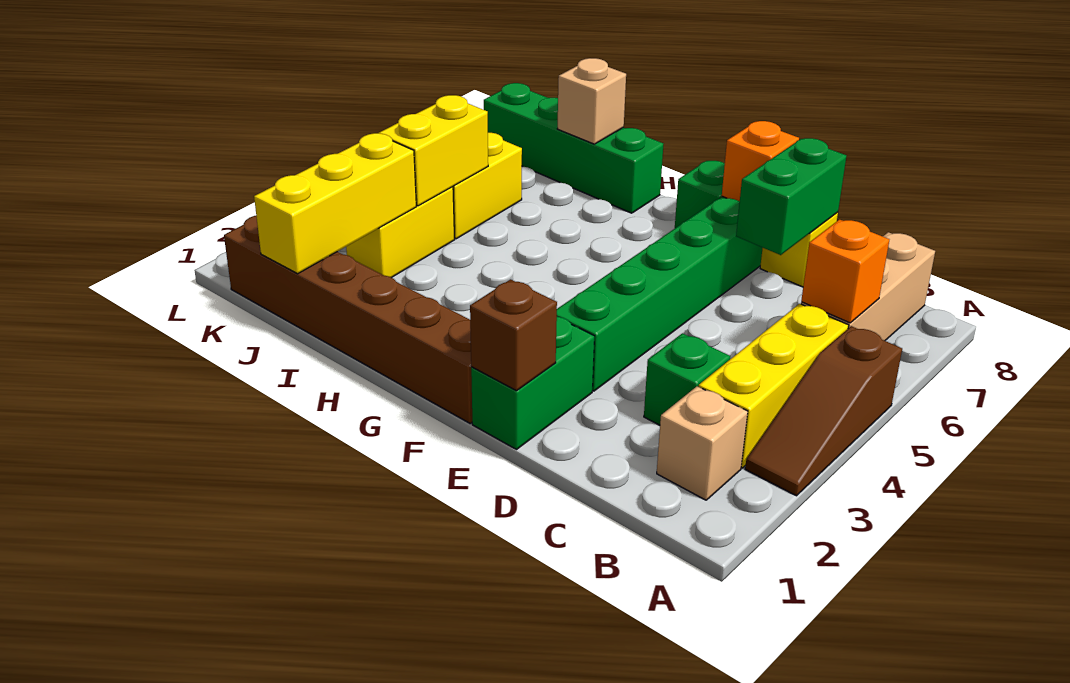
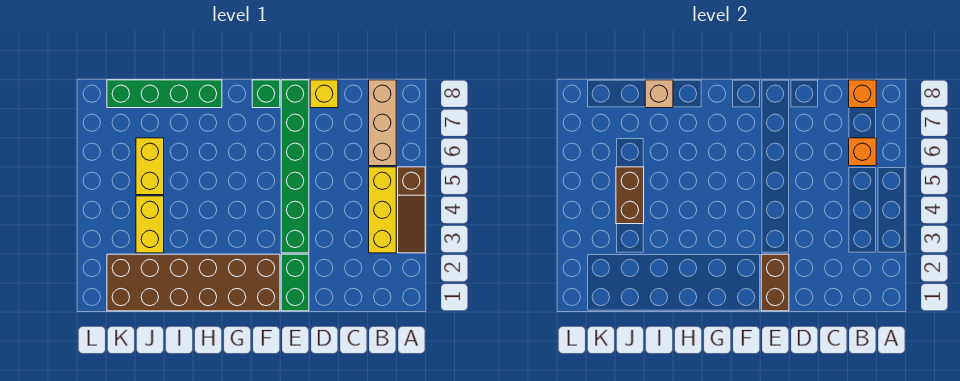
tan brick B2 level 1 -> none
green brick C3 level 1 -> none
green brick D7:D8 level 2 -> none
brown brick E1 level 2 -> brown brick E1:E2 level 2
orange brick E8 level 2 -> orange brick B8 level 2
brown brick F1:K1 level 1 -> brown brick F1:K2 level 1
yellow brick J1:J3 level 2 -> none
yellow brick J4:J5 level 2 -> brown brick J4:J5 level 2

